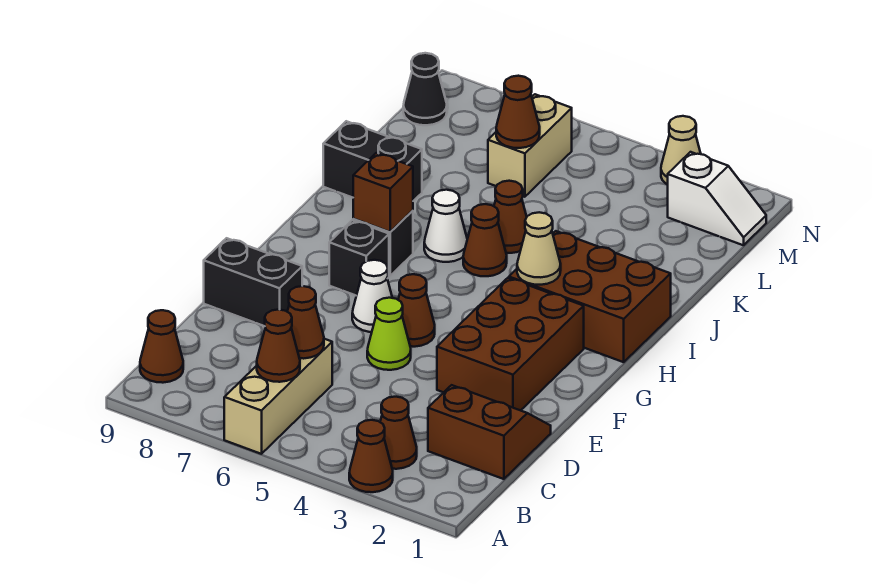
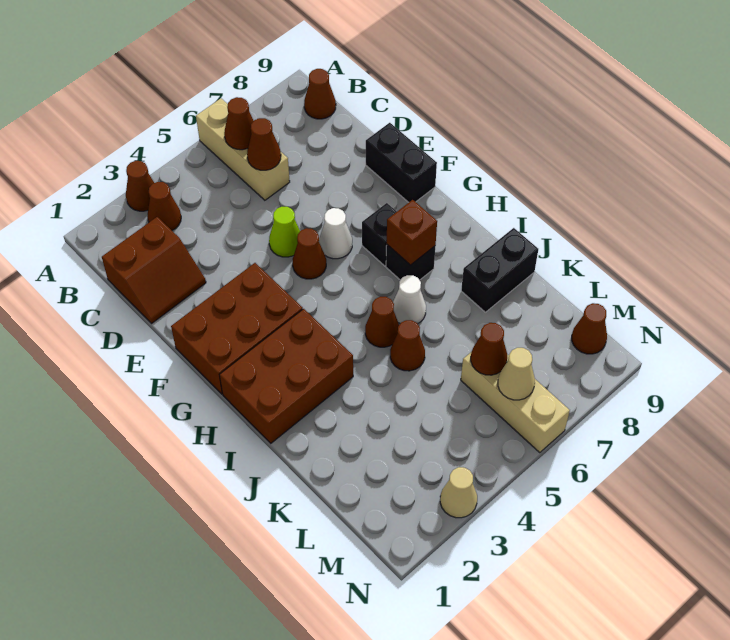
brown brick E2:G3 level 1 -> brown brick F1:G3 level 1
black brick E8:E9 level 1 -> black brick E9:F9 level 1
tan cone H3 level 2 -> tan cone M6 level 2
tan brick L6:M6 level 1 -> tan brick L6:N6 level 1
white slope M1:M2 level 1 top 2 -> none
black cone M9 level 1 -> brown cone M9 level 1

